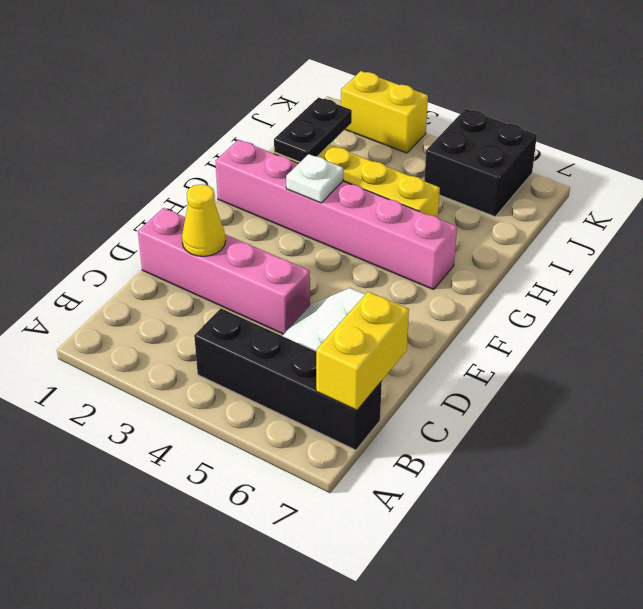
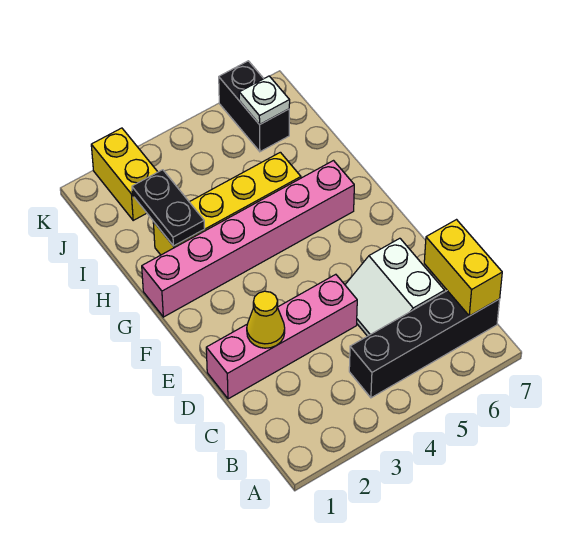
white plate G3 level 2 -> white plate J6 level 2
black brick J5:K6 level 1 -> black brick J6:K6 level 1
yellow brick K2:K3 level 1 -> yellow brick J2:K2 level 1

